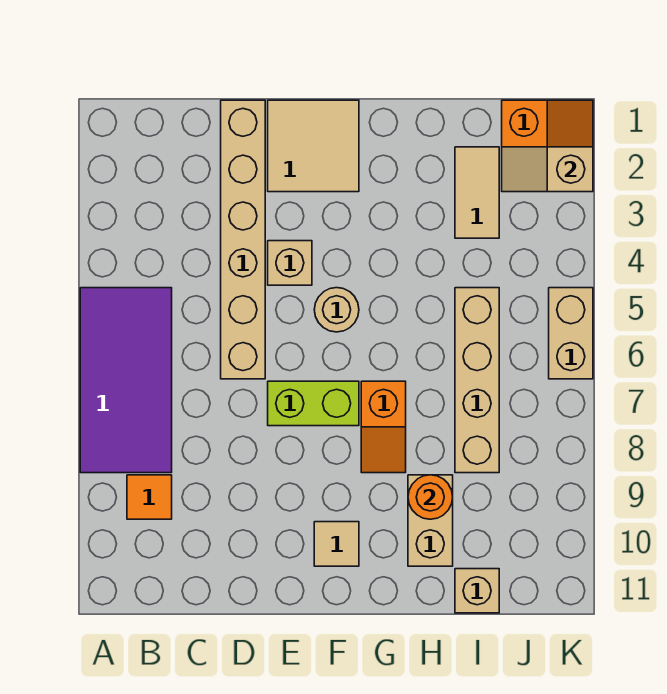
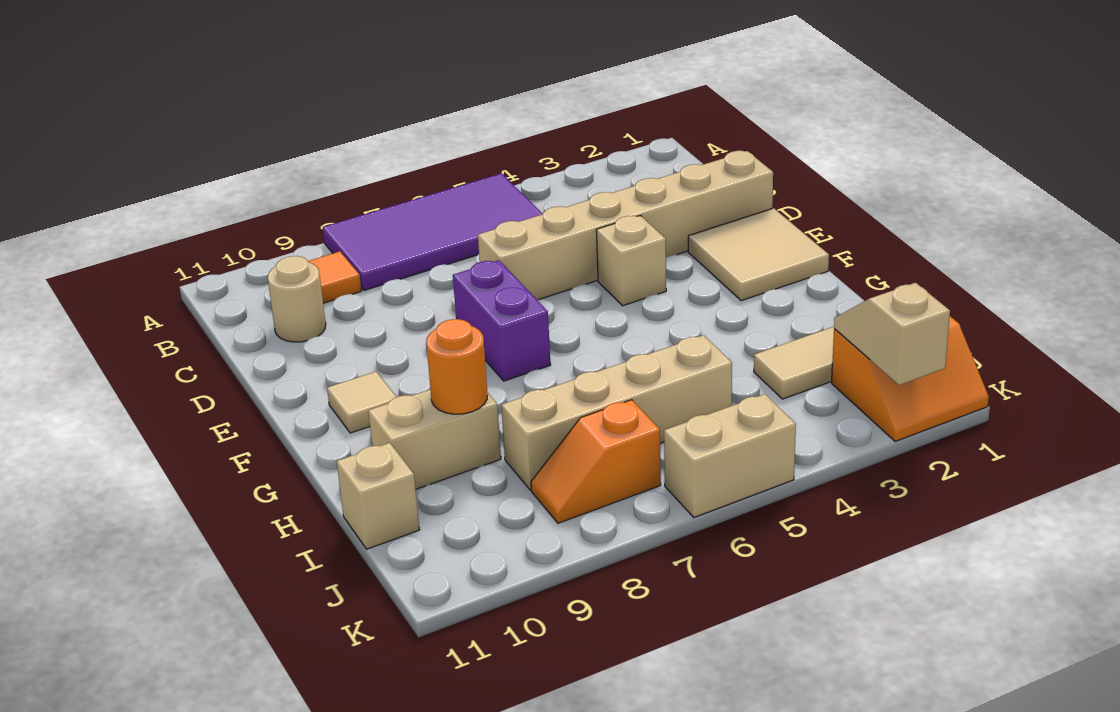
lime brick E7:F7 level 1 -> purple brick E7:F7 level 1
tan round brick F5 level 1 -> tan round brick C10 level 1
orange slope G7:G8 level 1 top 7 -> orange slope J7:J8 level 1 top 7

